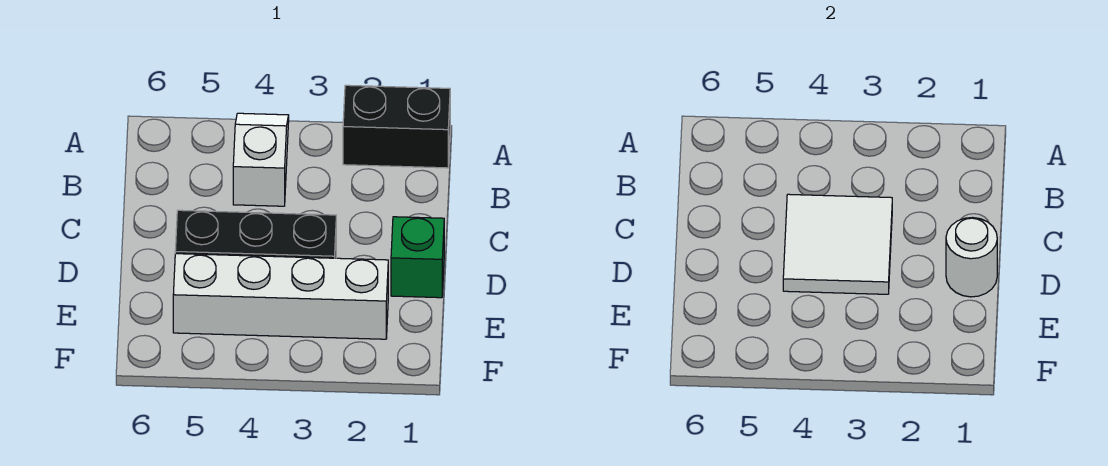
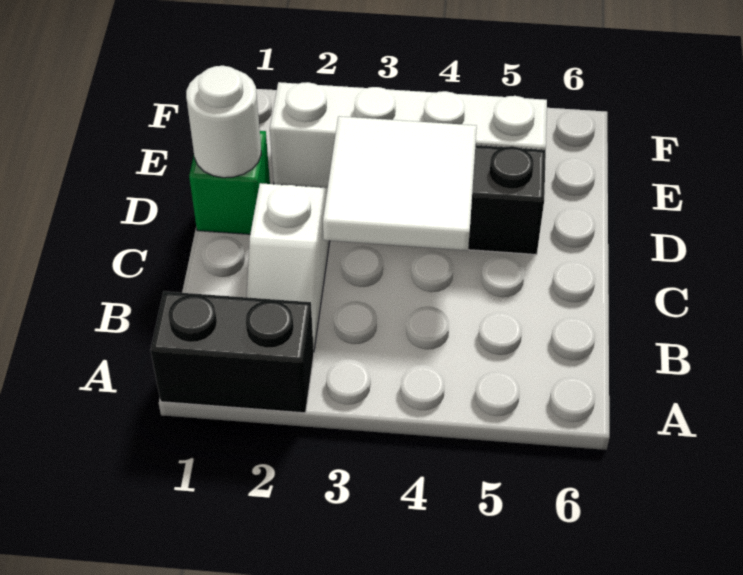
white slope A4:B4 level 1 top B -> white slope B2:C2 level 1 top C

